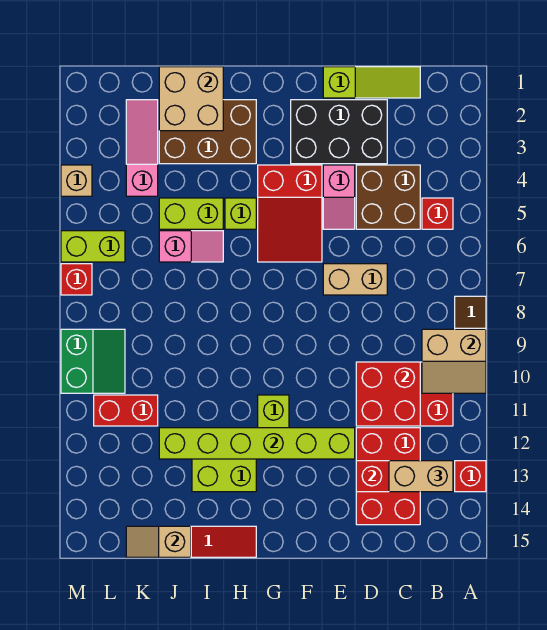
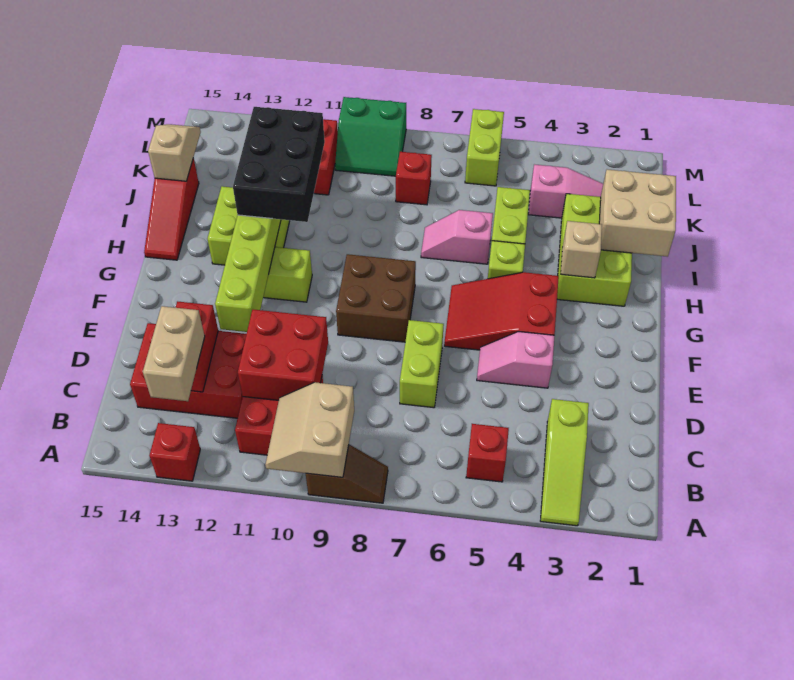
lime slope C1:E1 level 1 top E -> lime slope A3:C3 level 1 top C
brown brick C4:D5 level 1 -> brown brick F8:G9 level 1
black brick D2:F3 level 1 -> black brick H11:J12 level 3
tan brick D7:E7 level 1 -> lime brick D7:E7 level 1
brown brick H2:J3 level 1 -> lime brick H2:J3 level 1
pink slope I6:J6 level 1 top J -> pink slope I6:I7 level 1 top 6
tan brick M4 level 1 -> tan brick H3 level 2
red brick M7 level 1 -> red brick K8 level 1

